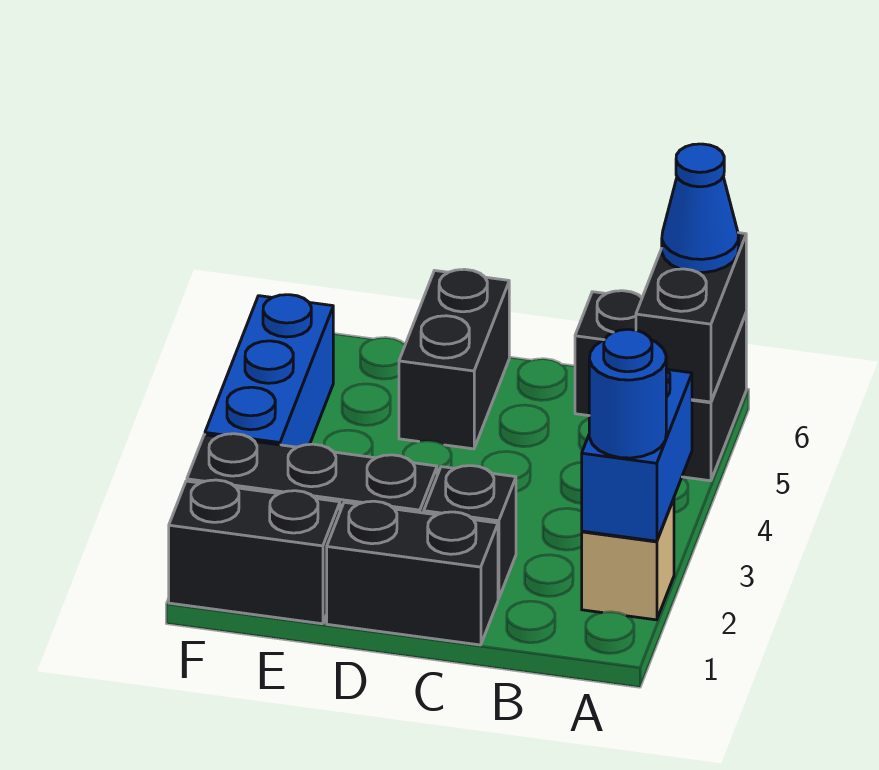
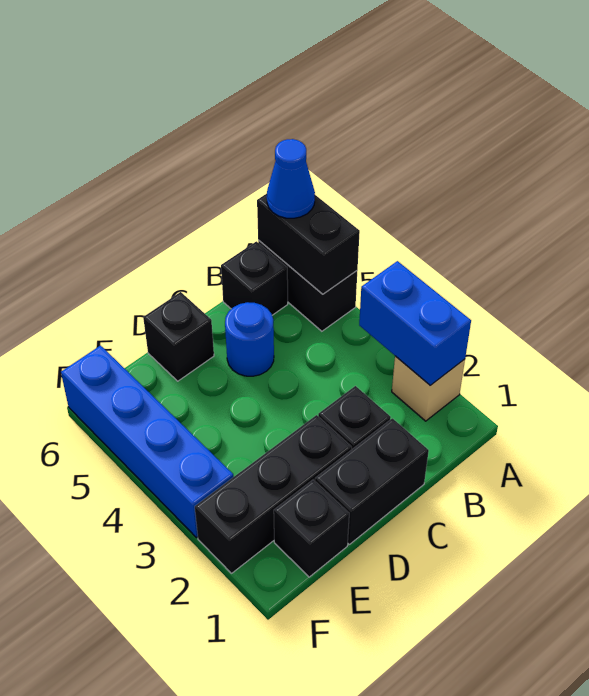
blue round brick A2 level 3 -> blue round brick C5 level 1
black brick D5:D6 level 1 -> black brick D6 level 1
black brick E1:F1 level 1 -> black brick E1 level 1
blue brick F3:F5 level 1 -> blue brick F3:F6 level 1

